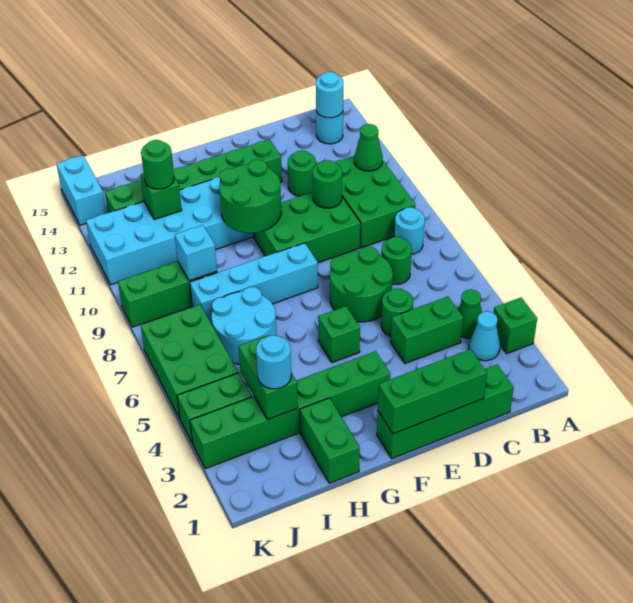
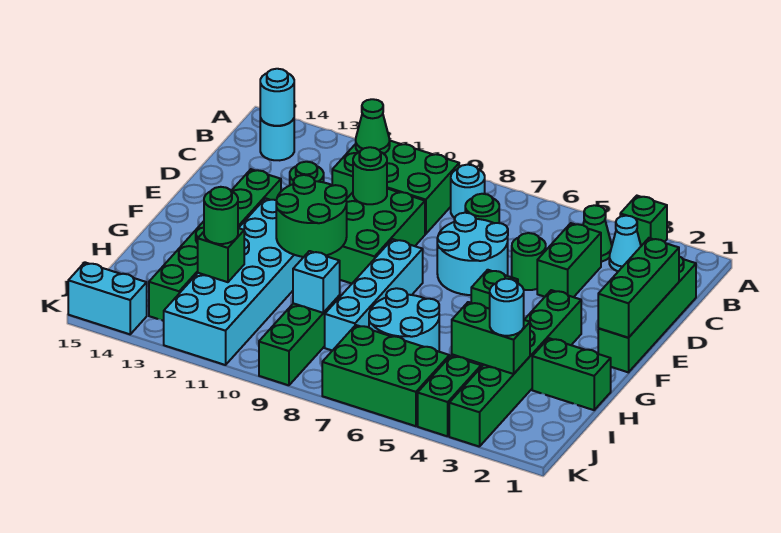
green round brick D6:E7 level 1 -> cyan round brick D6:E7 level 1

